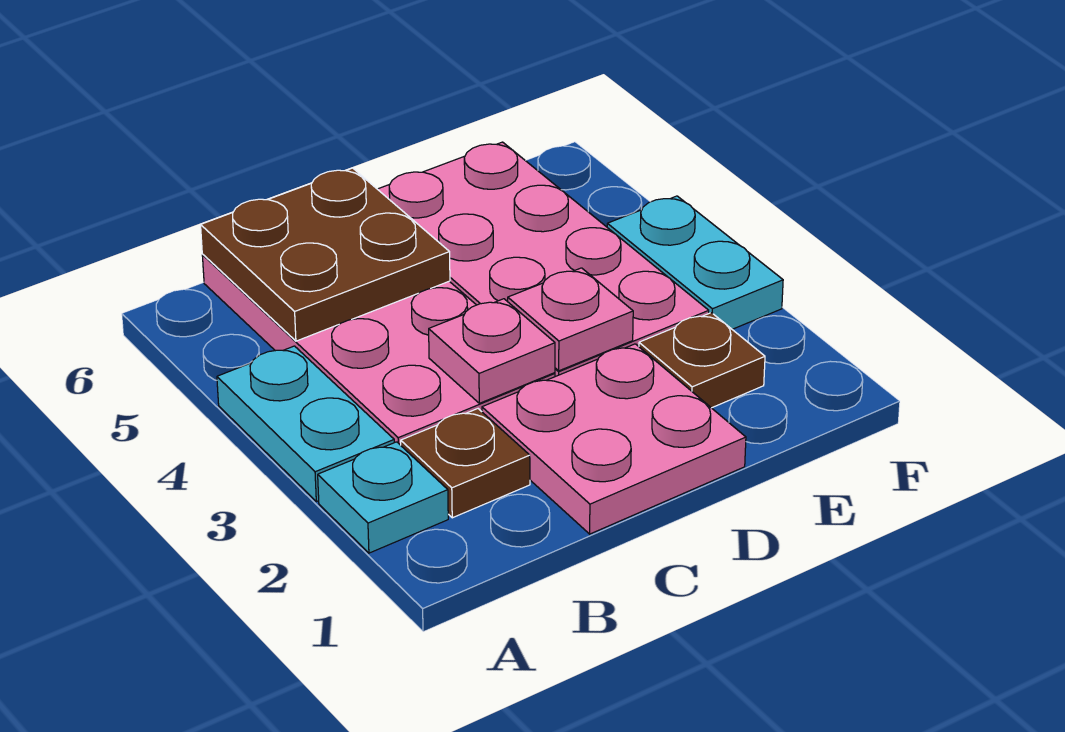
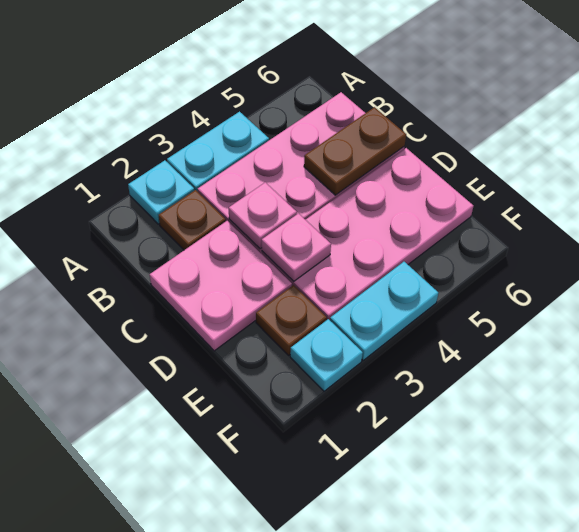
brown plate B5:C6 level 2 -> brown plate C5:C6 level 2
none -> cyan plate F2 level 1

